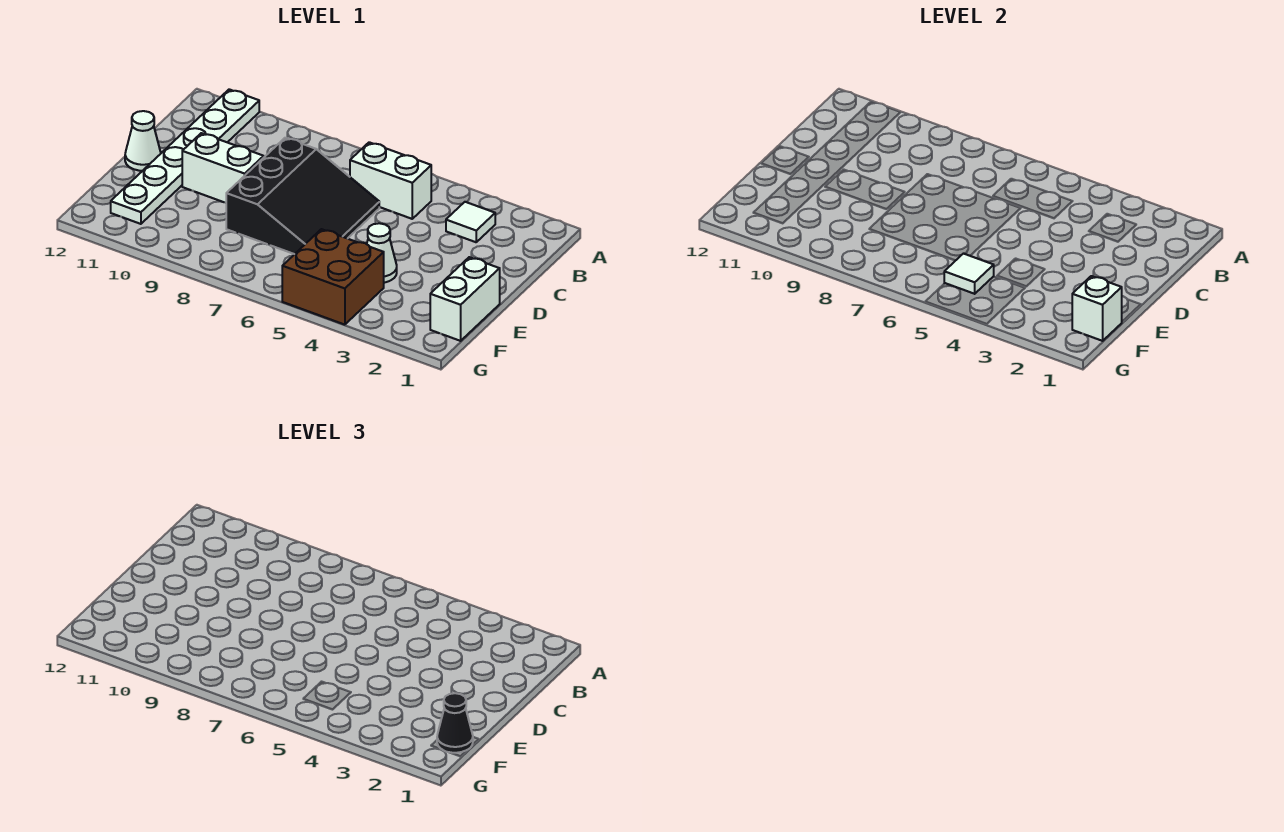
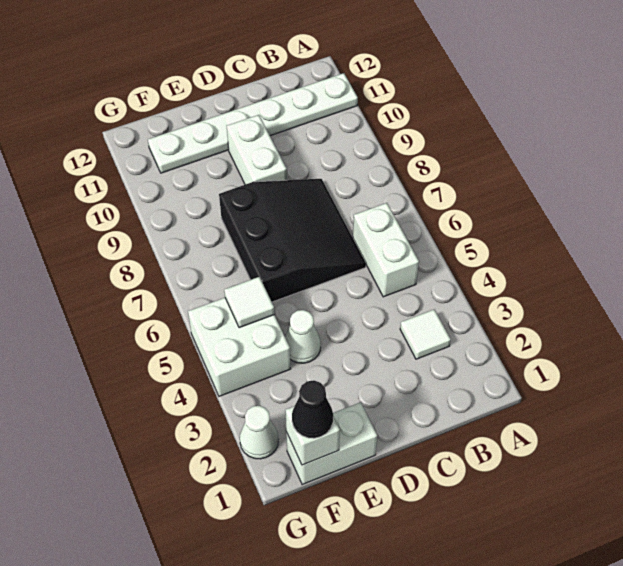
black slope C6:E8 level 1 top 8 -> black slope C6:E8 level 1 top E
white cone D12 level 1 -> white cone G2 level 1
brown brick F4:G5 level 1 -> white brick F4:G5 level 1

